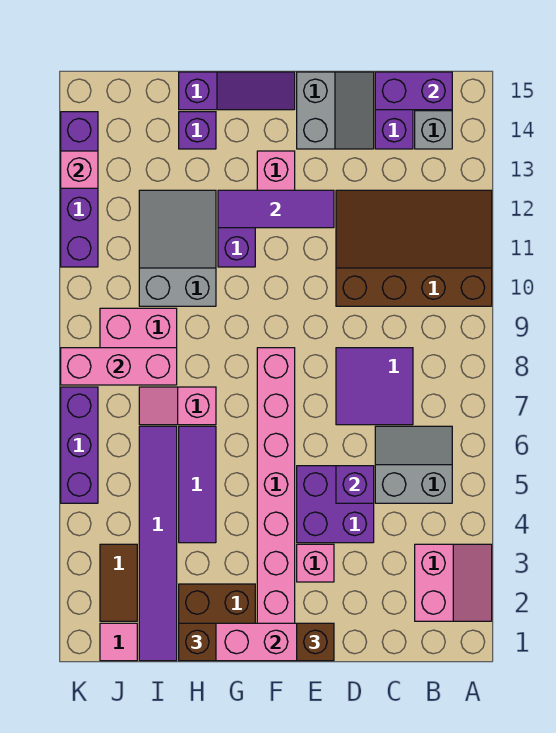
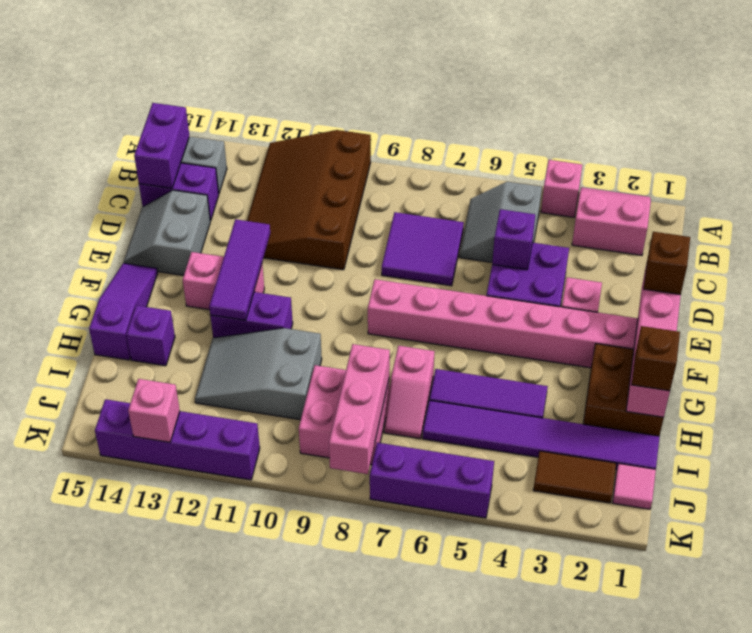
none -> pink brick A4 level 1
grey slope D14:E15 level 1 top E -> grey slope D14:E15 level 1 top 14

